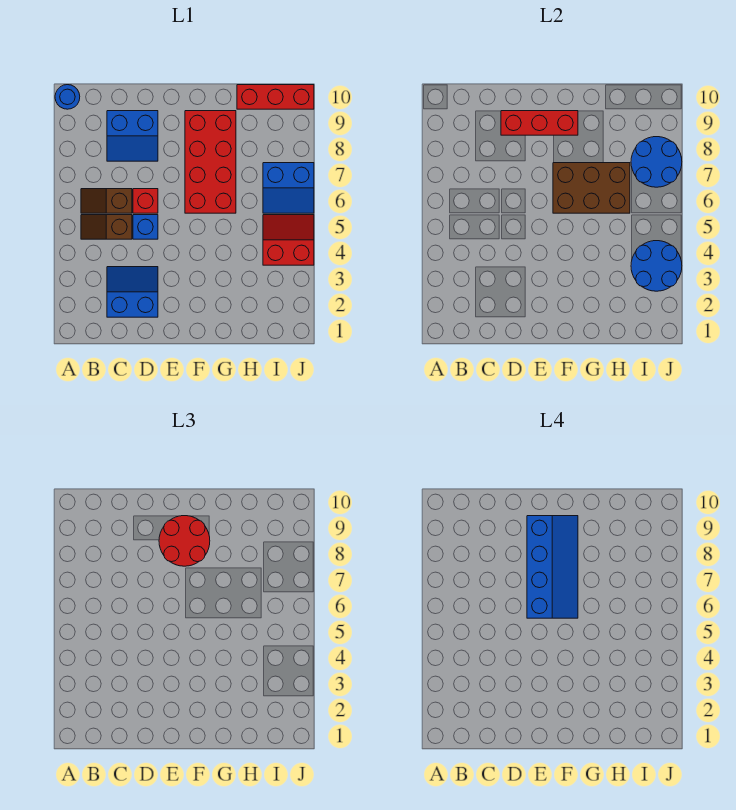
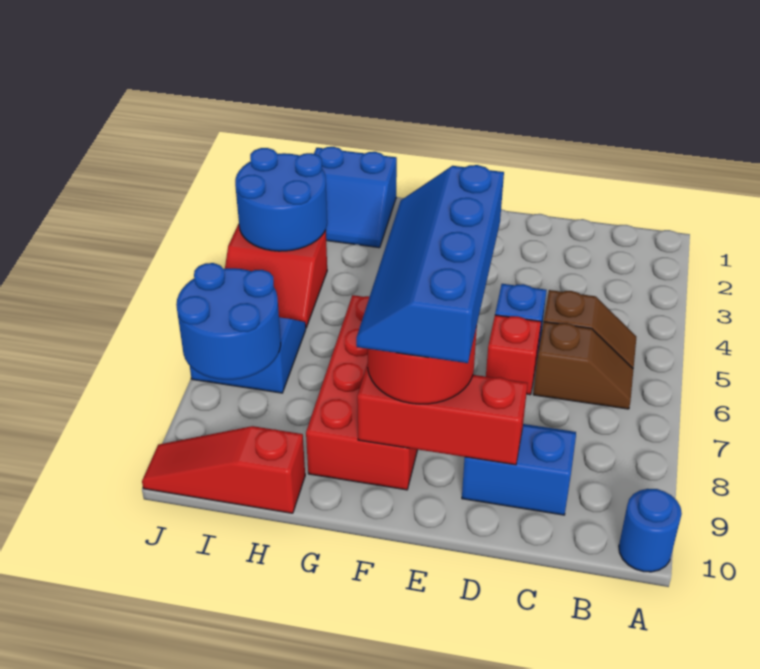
blue slope C2:D3 level 1 top 2 -> blue slope H1:I2 level 1 top 1
brown brick F6:H7 level 2 -> none
red brick H10:J10 level 1 -> red slope H10:J10 level 1 top H

